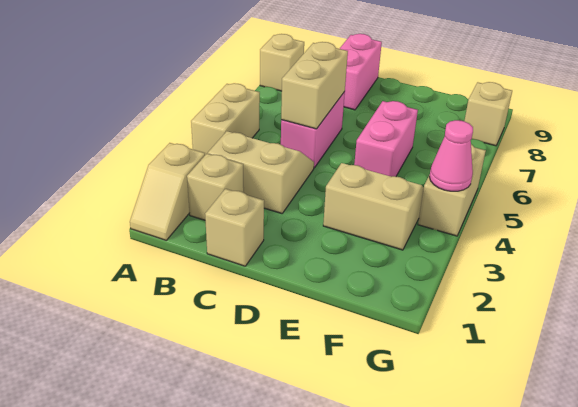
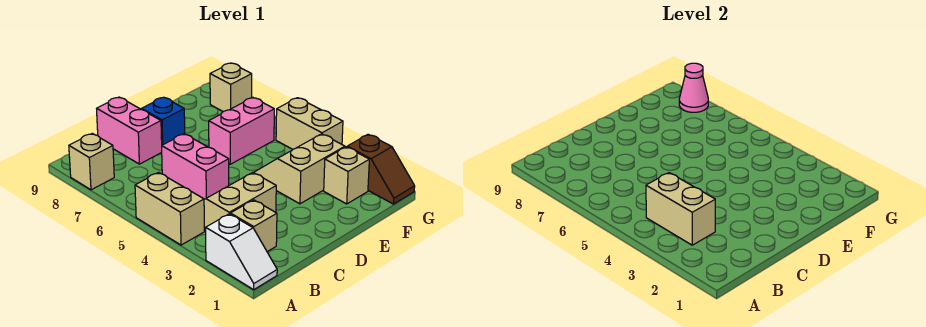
tan slope A1:A2 level 1 top 2 -> white slope A1:A2 level 1 top 2
tan brick C1 level 1 -> tan brick F2 level 1
tan brick C5:C6 level 2 -> tan brick B3:B4 level 2
none -> blue brick D8 level 1
pink brick E5:E6 level 1 -> pink brick E6:F6 level 1
none -> brown slope G1:G2 level 1 top 2
pink cone G4 level 2 -> pink cone G8 level 2

